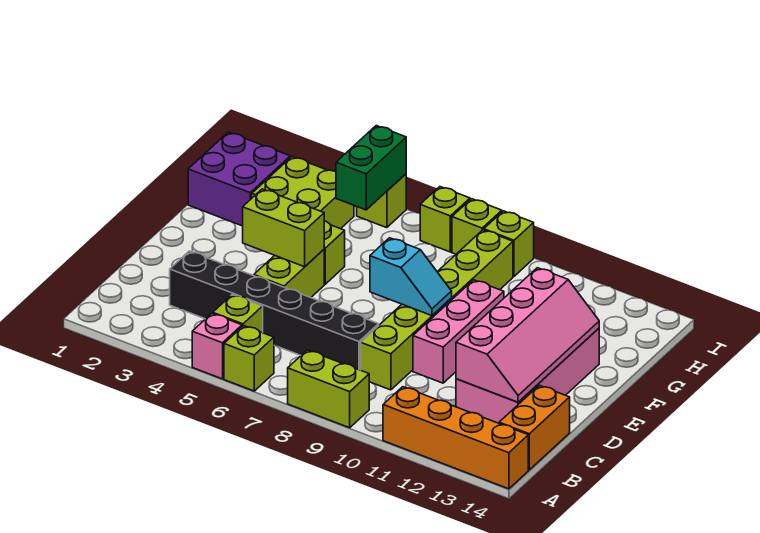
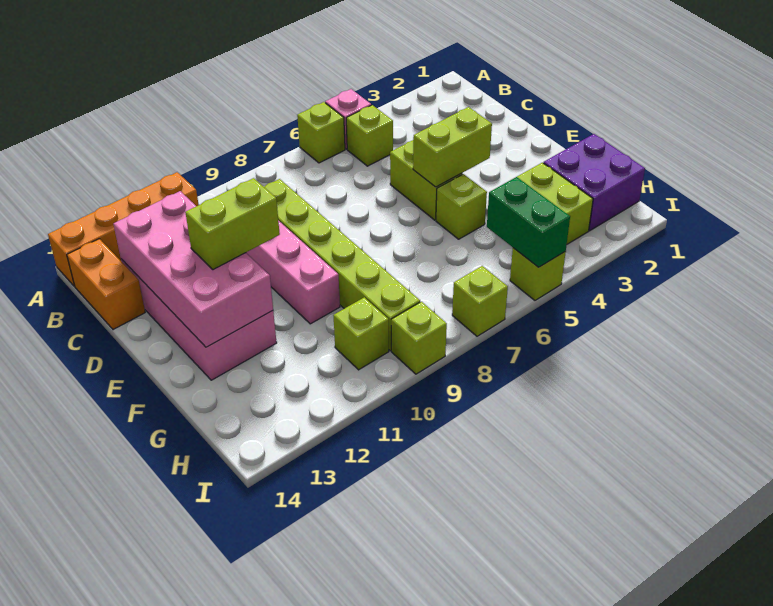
lime brick A8:A9 level 1 -> lime brick E11:E12 level 3
black brick C3:C8 level 1 -> none
pink slope C12:F13 level 2 top 12 -> pink brick C12:F13 level 2
cyan slope E8:E9 level 2 top 8 -> none
lime brick I8 level 1 -> lime brick H10 level 1

